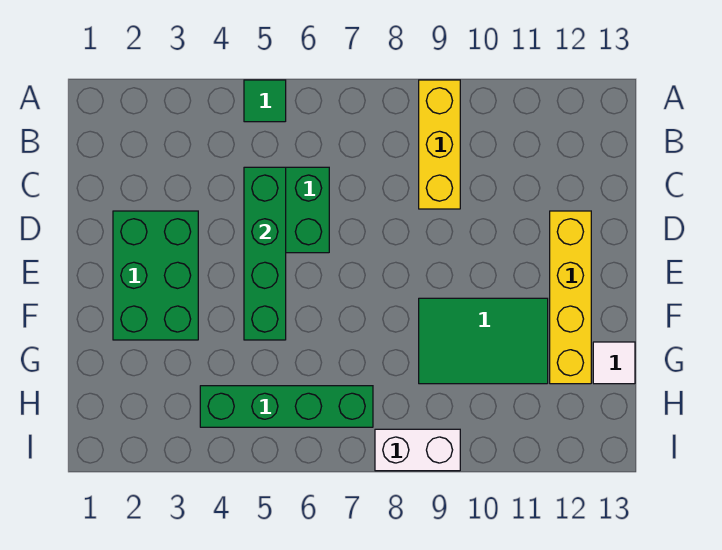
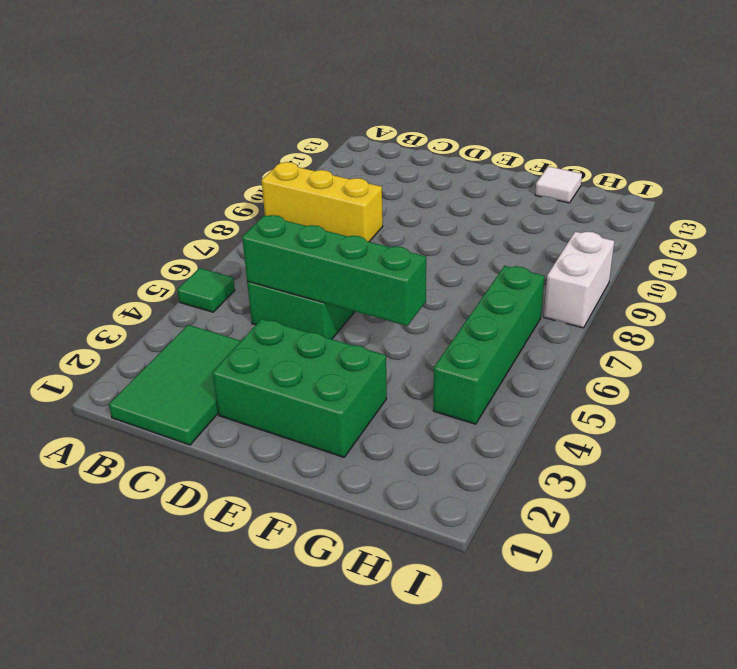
yellow brick D12:G12 level 1 -> none
green tile F9:G11 level 1 -> green tile B1:C3 level 1

